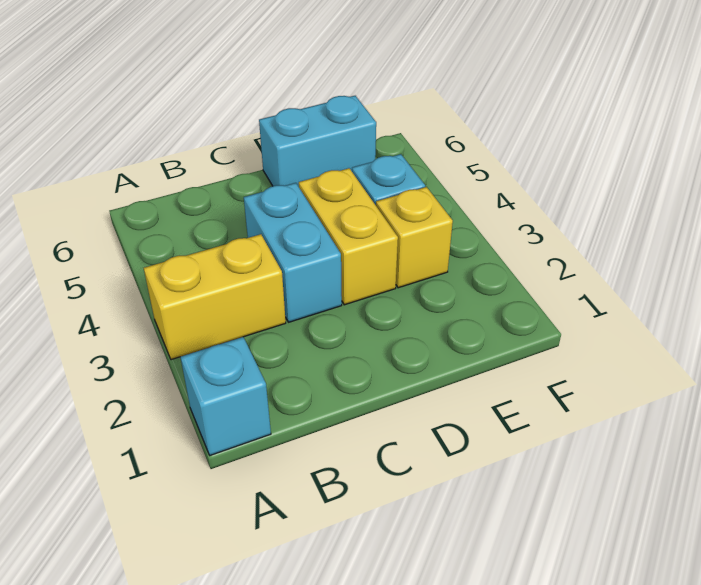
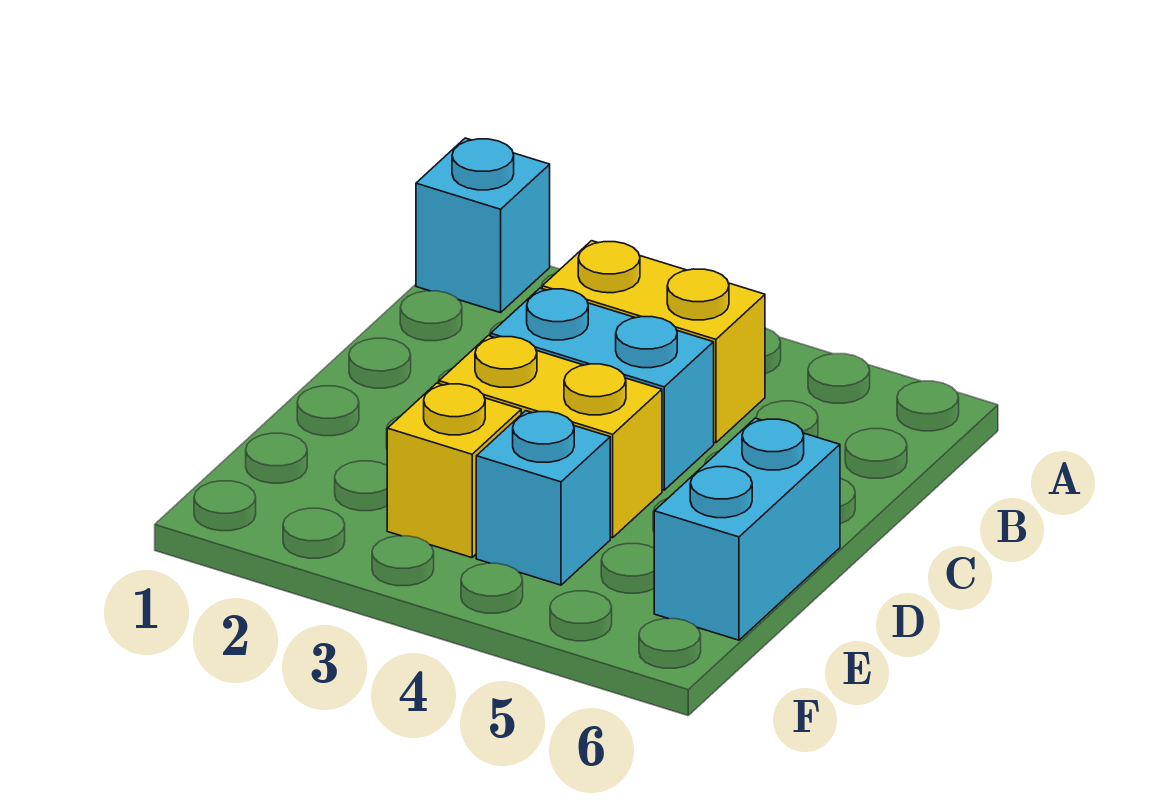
yellow brick A3:B3 level 1 -> yellow brick B3:B4 level 1

